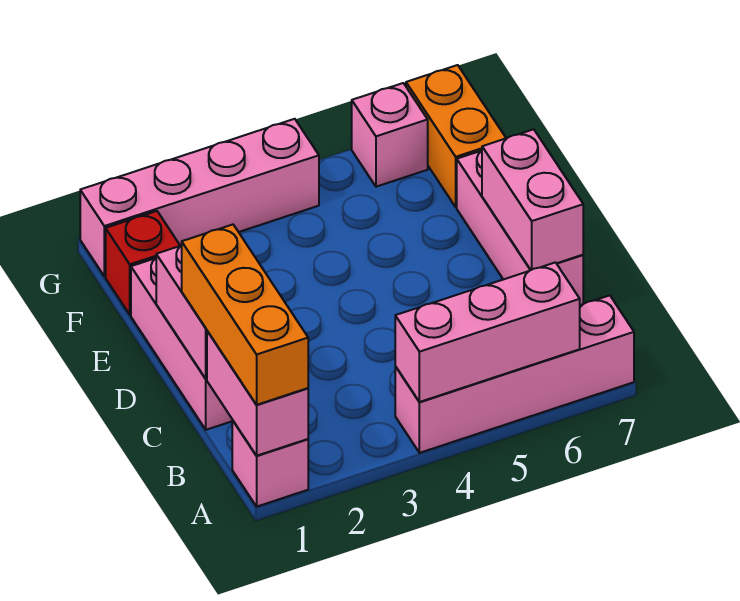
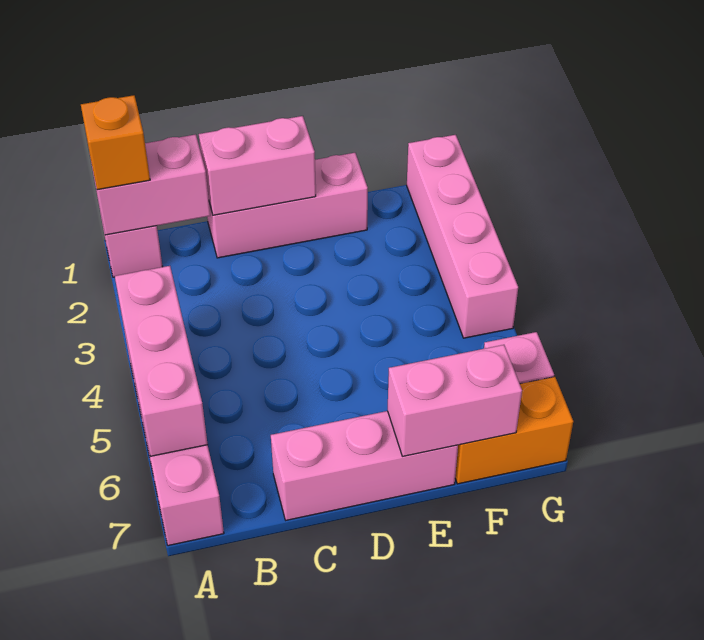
orange brick A1:C1 level 3 -> orange brick A1 level 3
pink brick C7:D7 level 2 -> pink brick E7:F7 level 2
red brick F1 level 1 -> none

